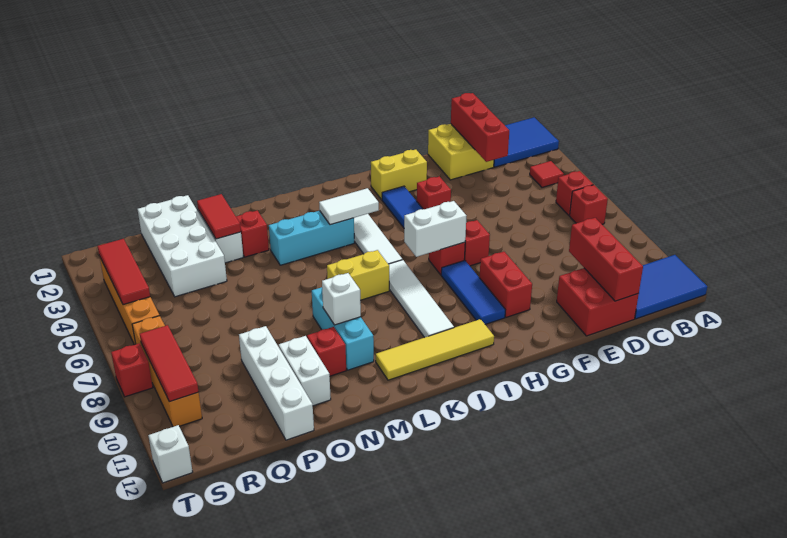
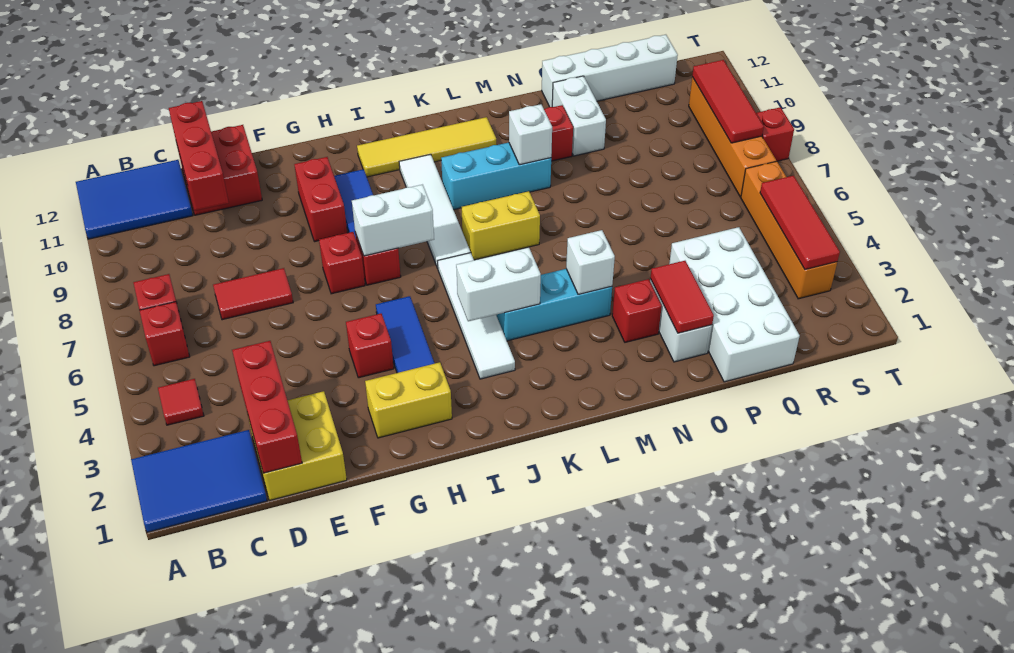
none -> red tile D7:E7 level 1
white tile J4:K4 level 2 -> white brick J4:K4 level 2
cyan brick M8:M10 level 1 -> cyan brick K9:M9 level 1
white brick P9:P12 level 1 -> white brick O12:R12 level 1
white brick T12 level 1 -> white brick M4 level 2

